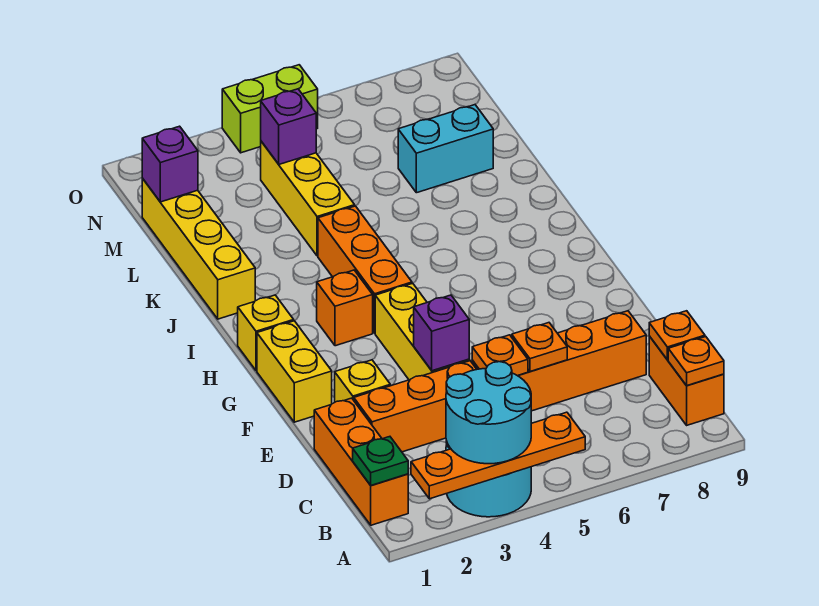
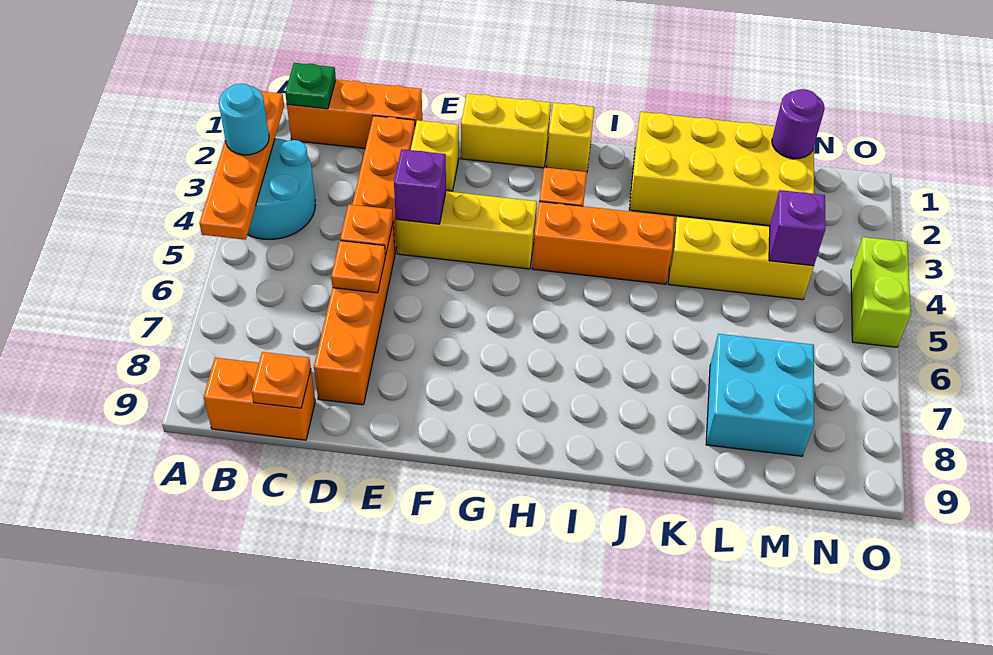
cyan round brick A3:B4 level 3 -> cyan round brick A3 level 3
orange plate B9 level 2 -> none
yellow brick J1:M1 level 1 -> yellow brick J1:M2 level 1
cyan brick L7:L8 level 1 -> cyan brick L7:M8 level 1
purple brick M1 level 2 -> purple round brick M1 level 2

